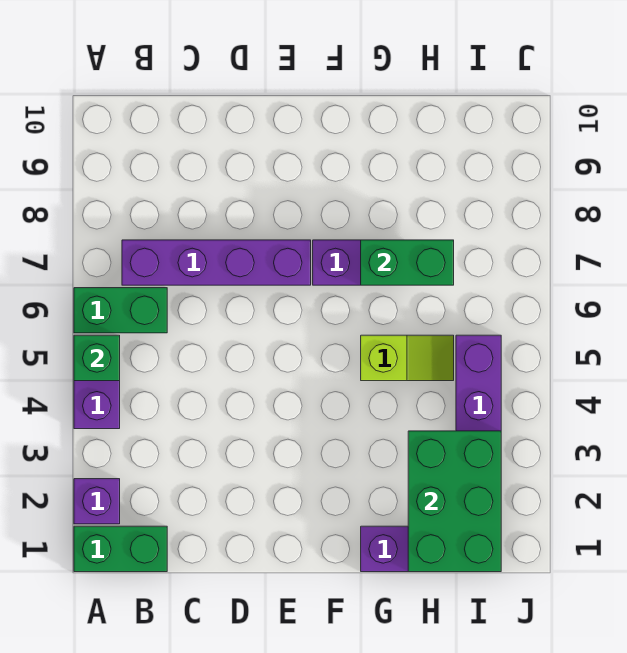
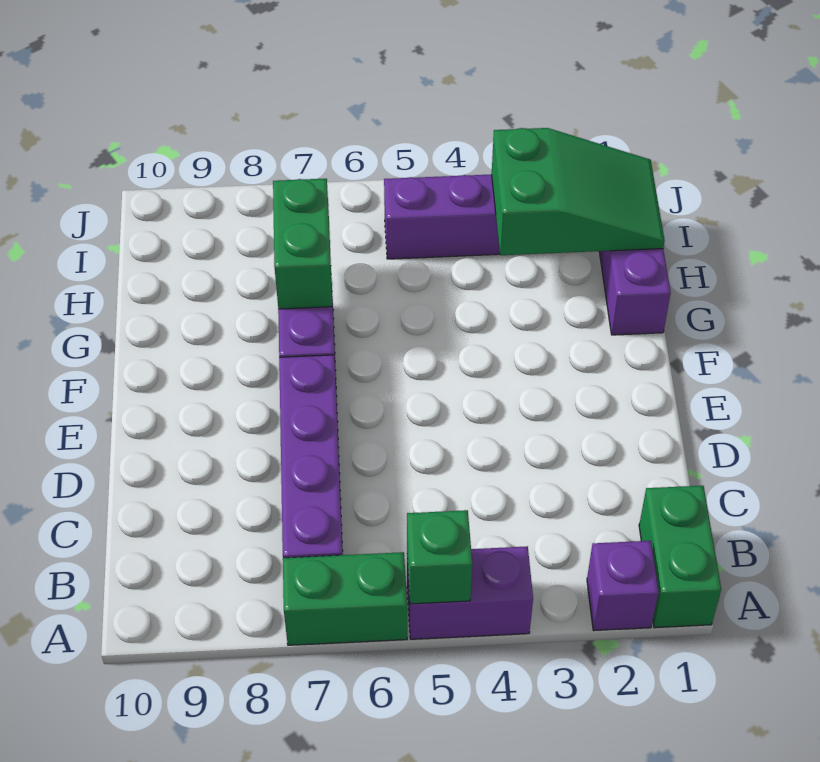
green brick A6:B6 level 1 -> green brick A6:A7 level 1
lime slope G5:H5 level 1 top G -> none
green brick H1:I3 level 2 -> green slope H1:I3 level 2 top 3

